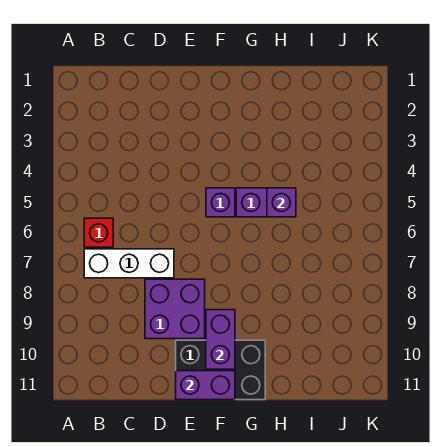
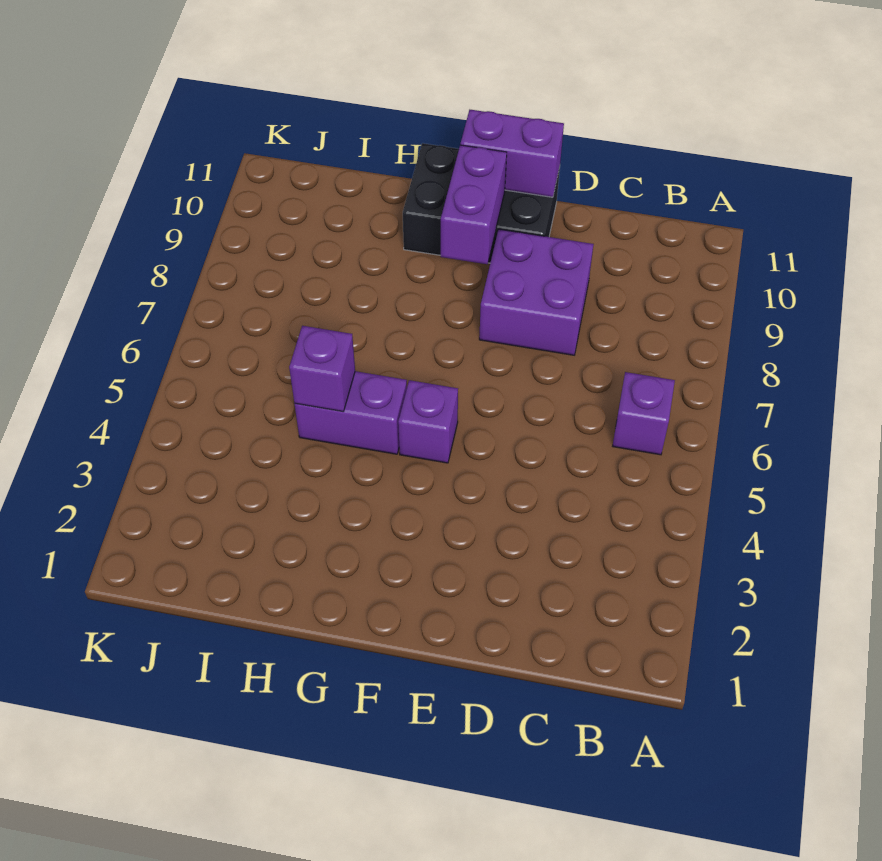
red brick B6 level 1 -> purple brick B6 level 1
white brick B7:D7 level 1 -> none

